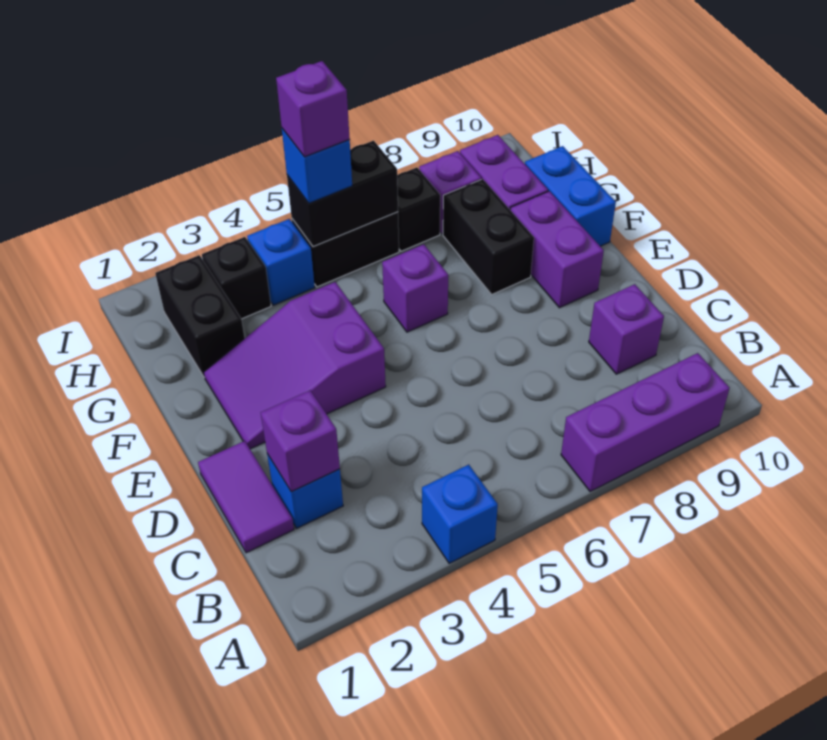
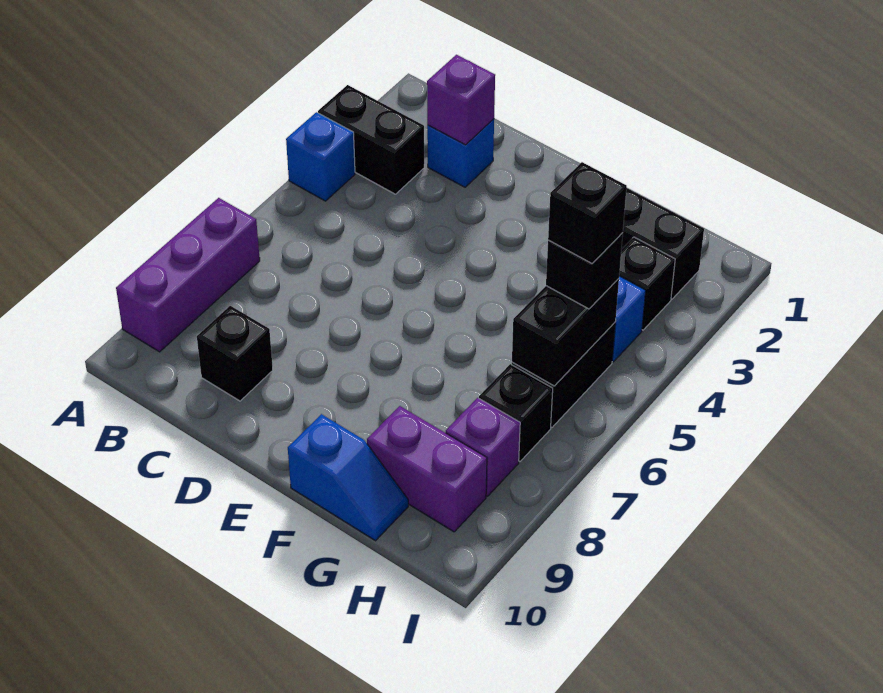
purple tile C1:D1 level 1 -> none
purple brick C9 level 1 -> black brick C9 level 1
purple slope E2:F4 level 1 top 4 -> none
purple brick E9:F9 level 1 -> none
purple brick F6 level 1 -> none
black brick F8:G8 level 1 -> black brick A3:B3 level 1
blue brick F10:G10 level 1 -> blue slope F10:G10 level 1 top F
blue brick H5 level 3 -> black brick H5 level 3
purple brick H5 level 4 -> black brick H5 level 4

